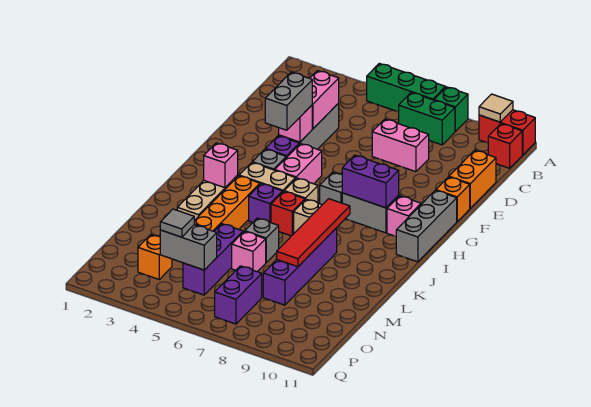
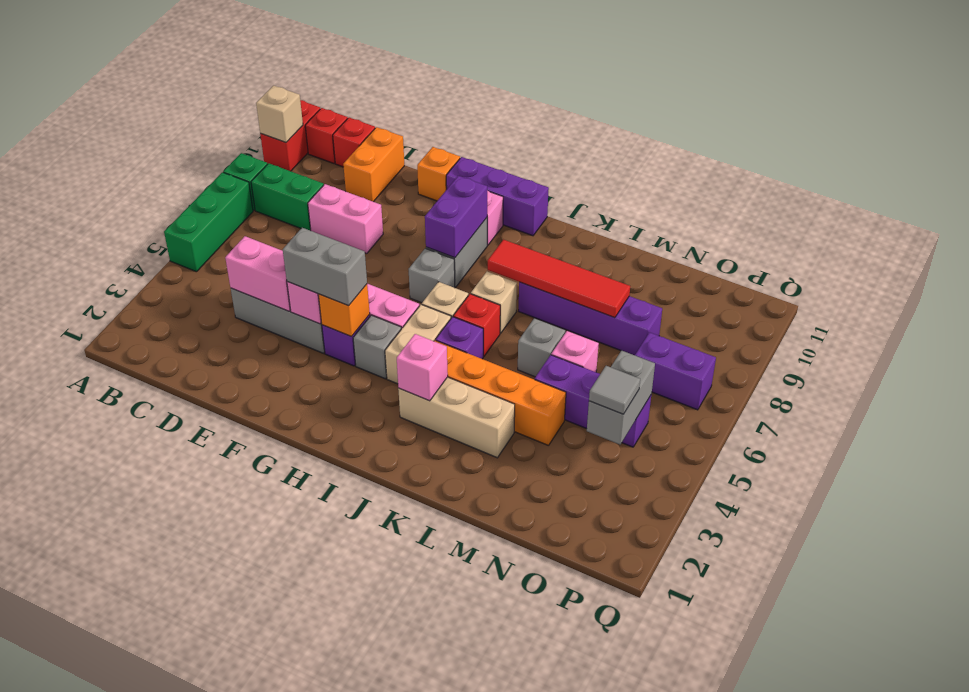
tan tile A10 level 2 -> tan brick A10 level 2
green brick B7:B8 level 1 -> green brick B8:C8 level 1
none -> red brick C11 level 1
pink brick D7:D8 level 1 -> pink brick D8:E8 level 1
orange brick D11:E11 level 1 -> orange brick D10:D11 level 1
grey brick G11:I11 level 1 -> purple brick G11:I11 level 1
orange brick O3 level 1 -> orange brick G4 level 2

